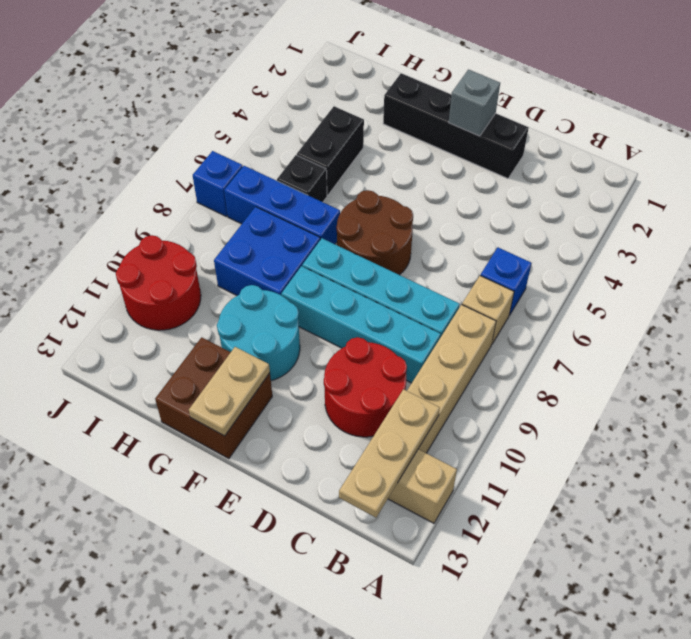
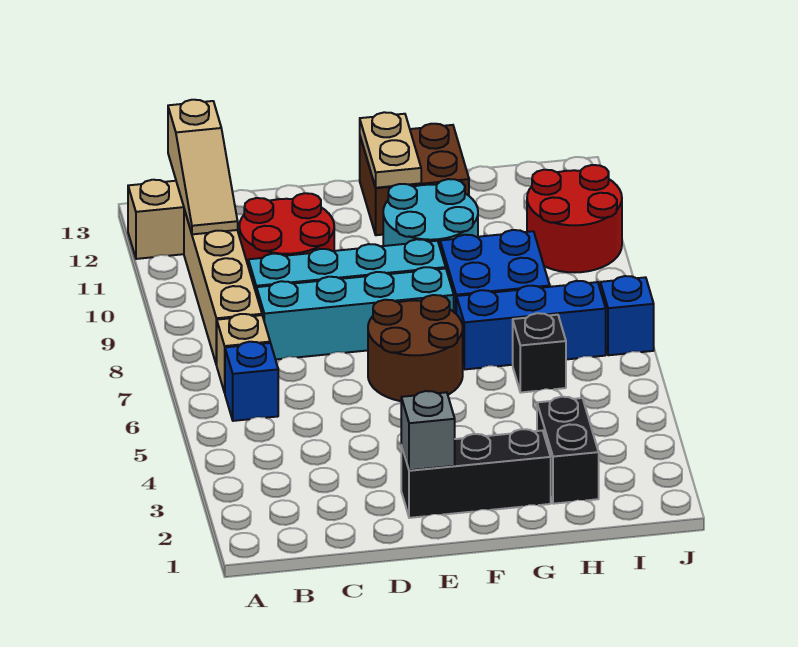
tan plate B11:B13 level 2 -> tan slope B11:B13 level 2 top 13
black brick D2:G2 level 1 -> black brick E2:G2 level 1
black brick H4:H5 level 1 -> black brick H2:H3 level 1

